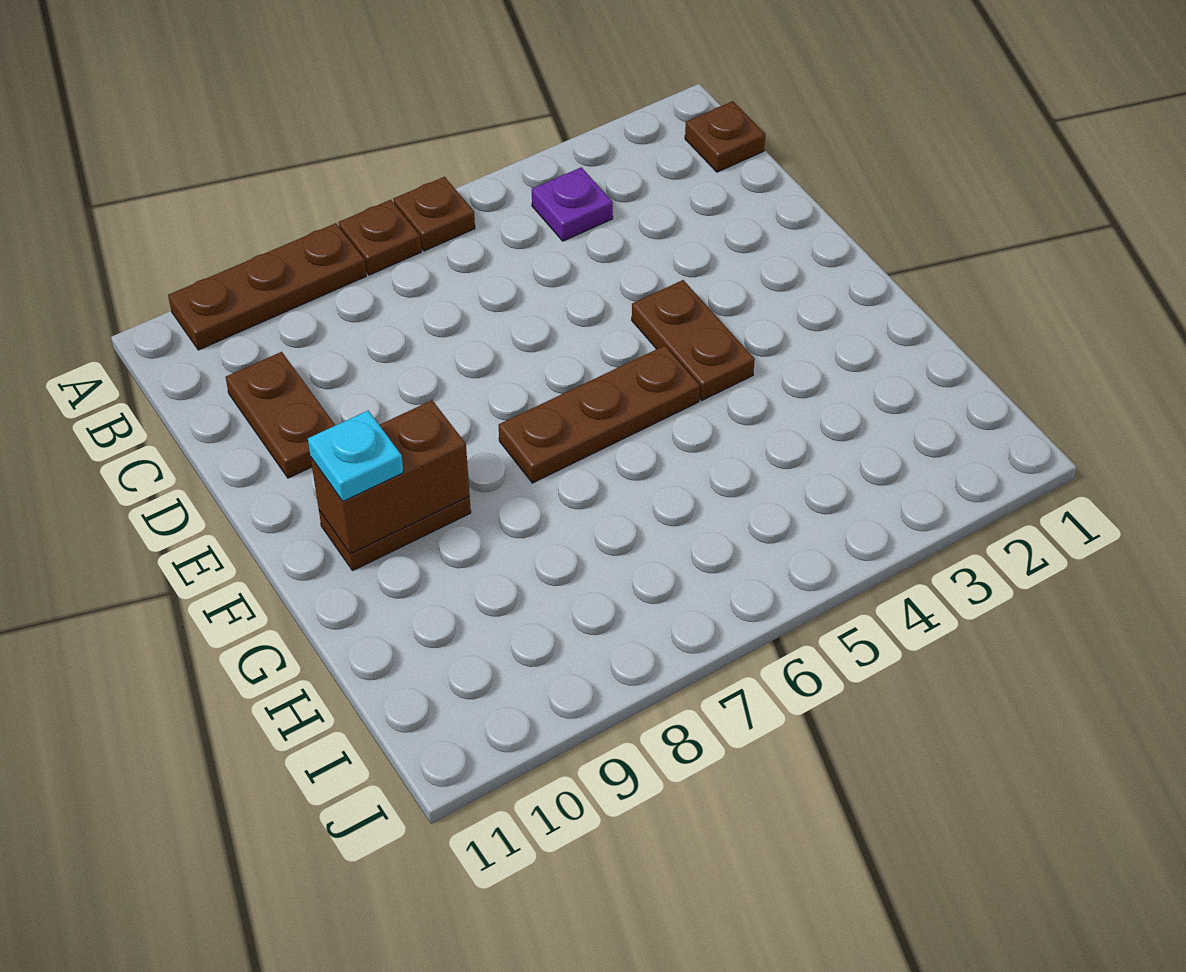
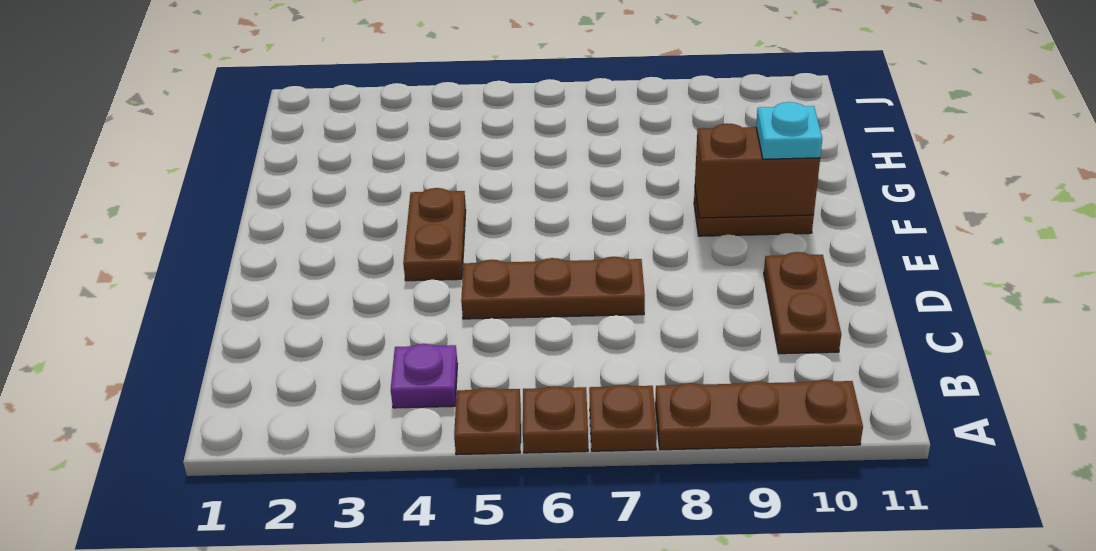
brown plate B1 level 1 -> brown plate A5 level 1
brown plate F5:F7 level 1 -> brown plate D5:D7 level 1

